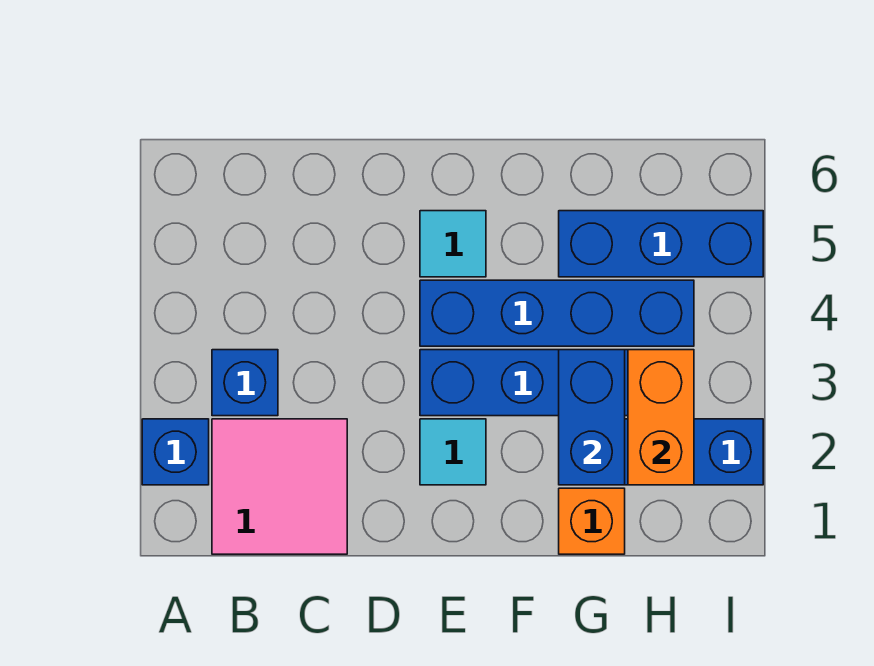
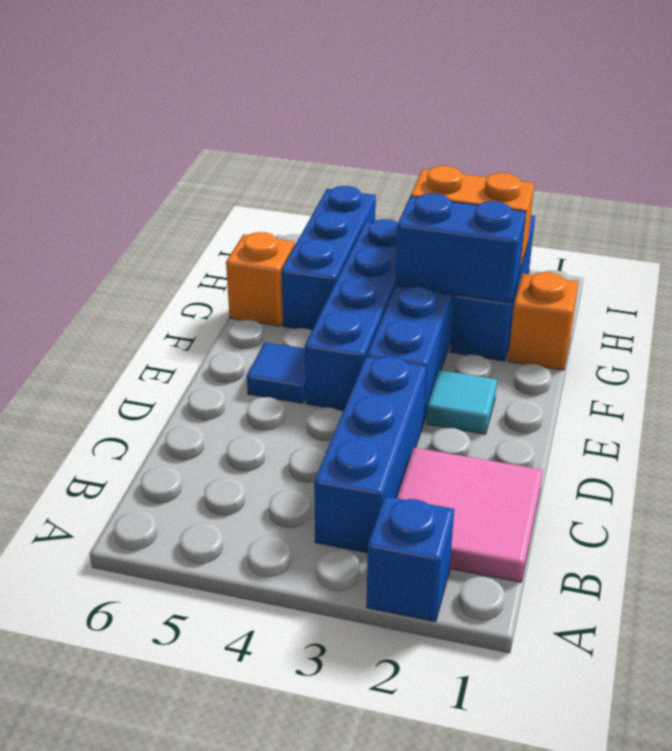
blue brick B3 level 1 -> blue brick B3:D3 level 1
cyan tile E5 level 1 -> blue tile E5 level 1
none -> orange brick G6 level 1

